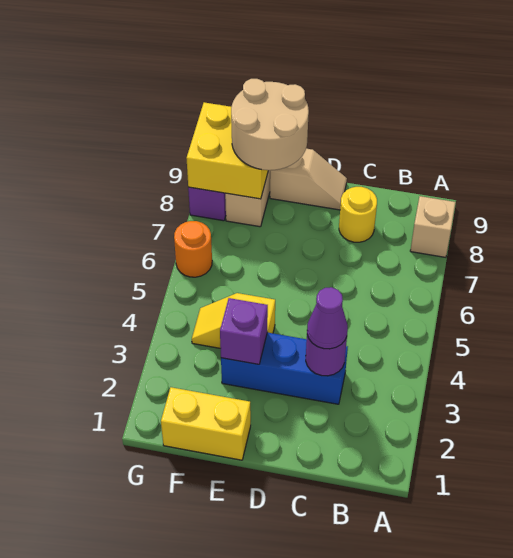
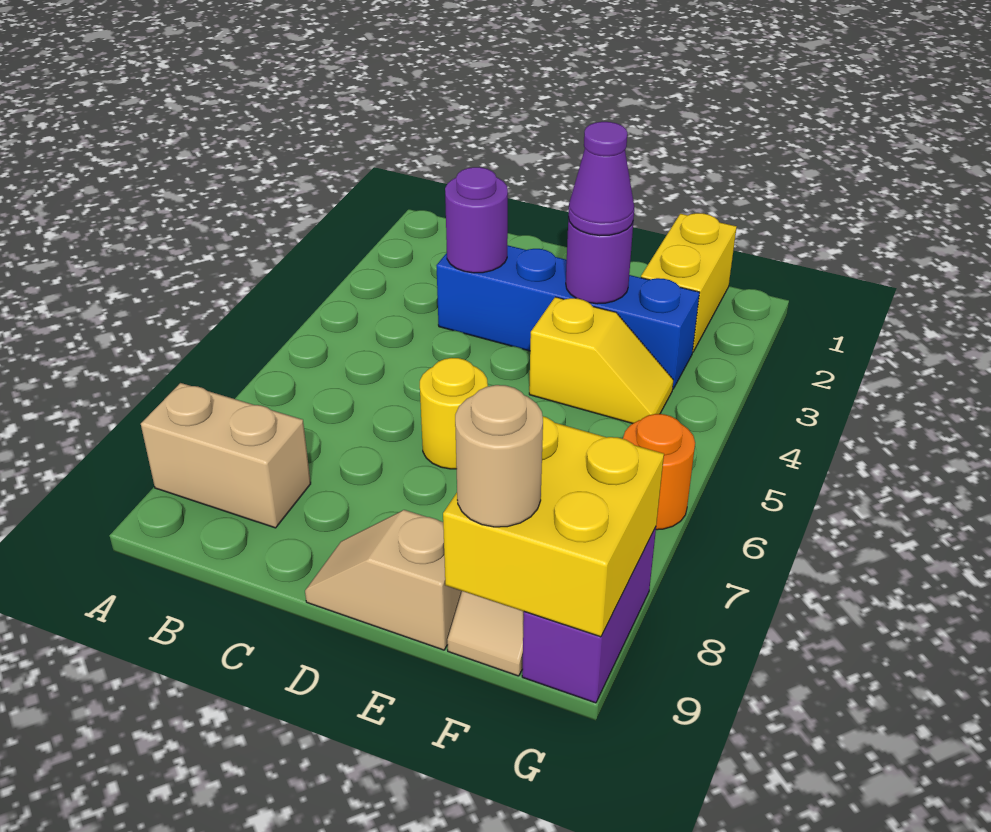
tan brick A8 level 1 -> tan brick A8:B8 level 1
blue brick C3:E3 level 1 -> blue brick C3:F3 level 1
purple cone C3 level 3 -> purple cone E3 level 3
yellow round brick C8 level 1 -> yellow round brick D6 level 1
yellow brick E1:F1 level 1 -> yellow brick F1:F2 level 1
purple brick E3 level 2 -> purple round brick E3 level 2
tan round brick E8:F9 level 3 -> tan round brick F9 level 3

